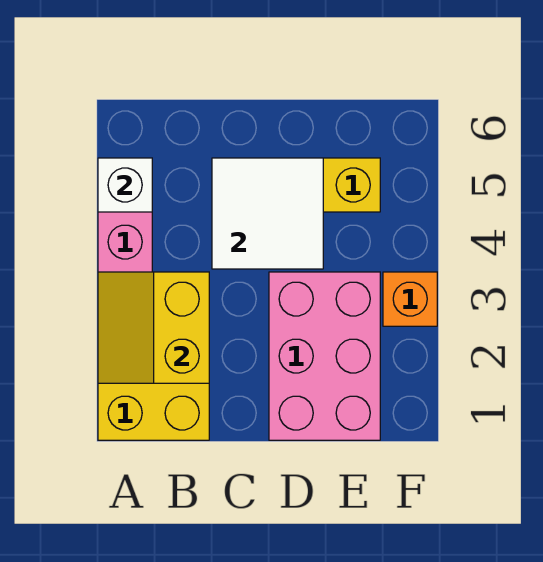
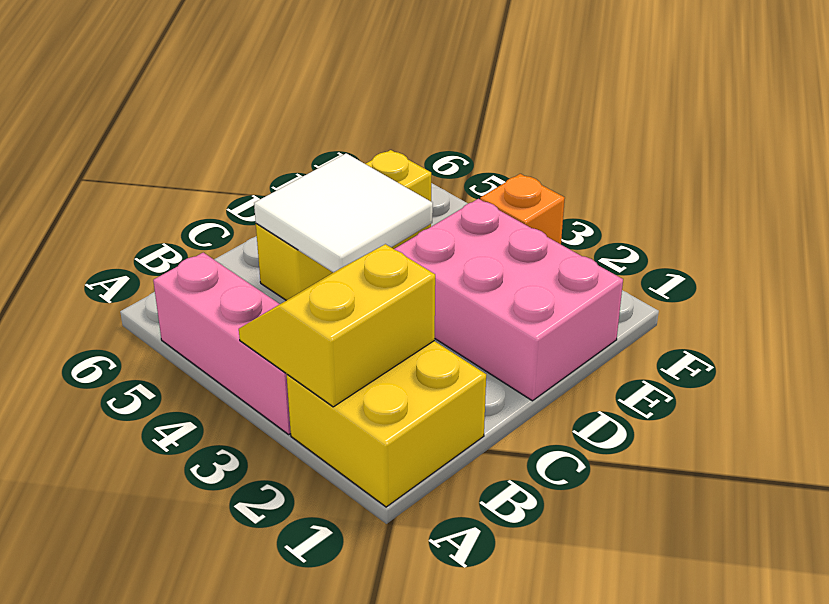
yellow slope A2:B3 level 2 top B -> yellow slope A2:B3 level 2 top 2
white brick A5 level 2 -> none

